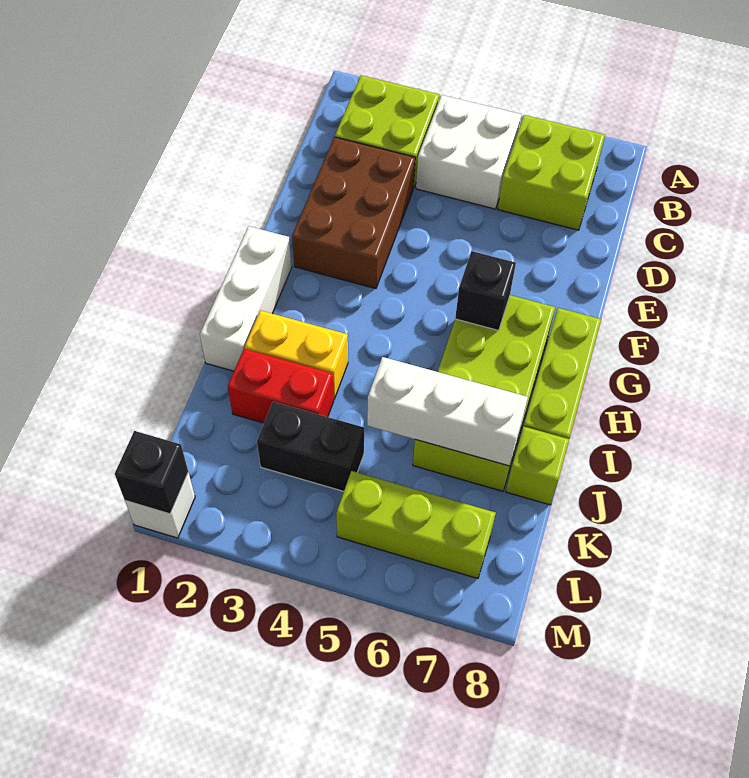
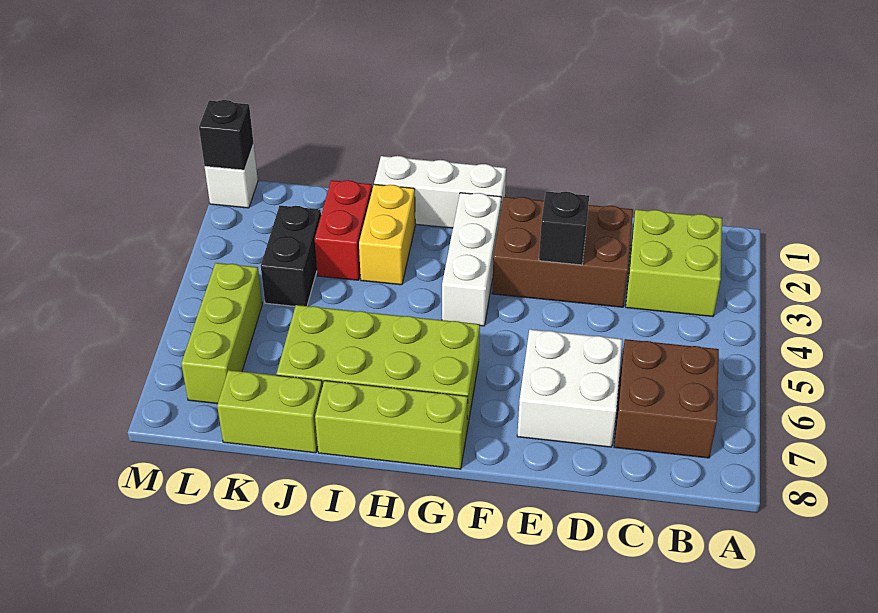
white brick B4:C5 level 1 -> white brick D6:E7 level 1
lime brick B6:C7 level 1 -> brown brick B6:C7 level 1
black brick G6 level 2 -> black brick E3 level 2
white brick J5:J7 level 2 -> white brick G2:G4 level 1
lime brick J8 level 1 -> lime brick J8:K8 level 1

